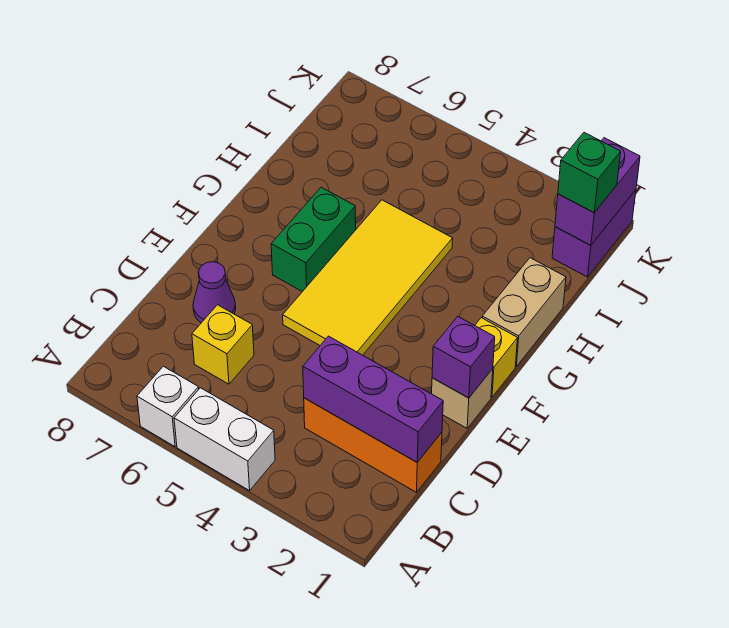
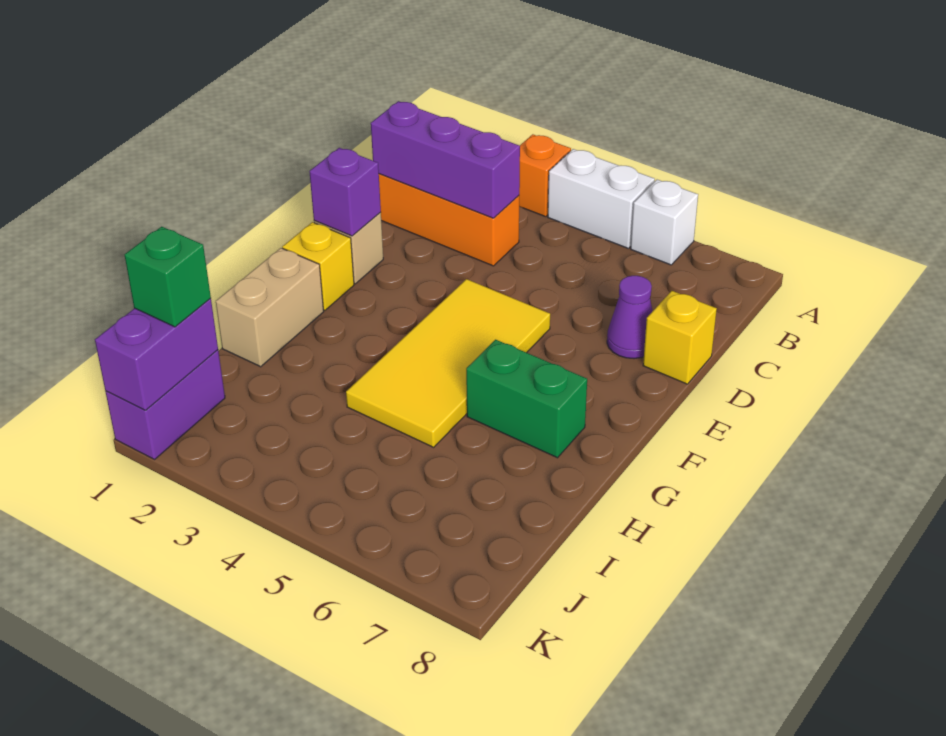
none -> orange brick A3 level 1
yellow brick C6 level 1 -> yellow brick D8 level 1
green brick F6:G6 level 1 -> green brick G6:G7 level 1

